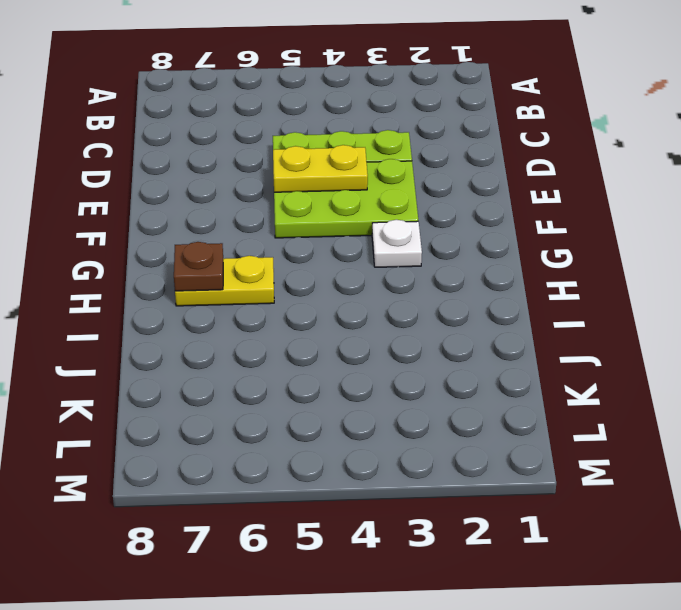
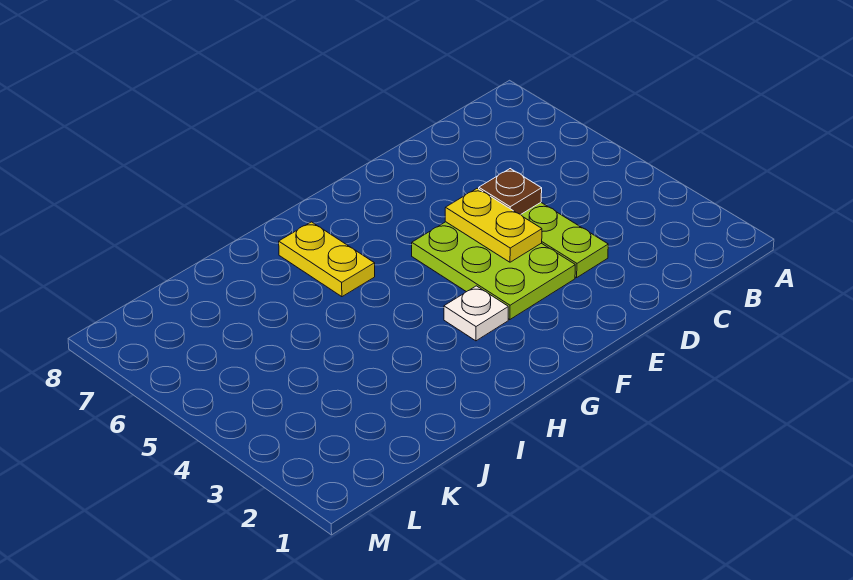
brown plate H7 level 2 -> brown plate D5 level 2

